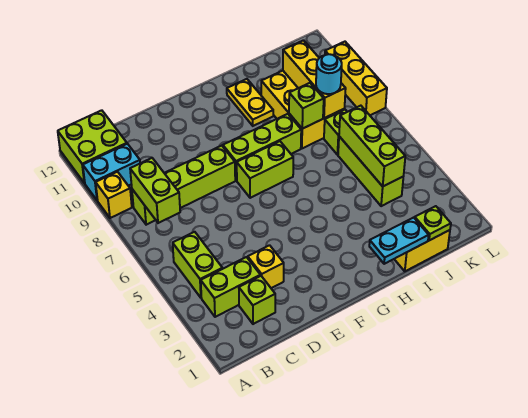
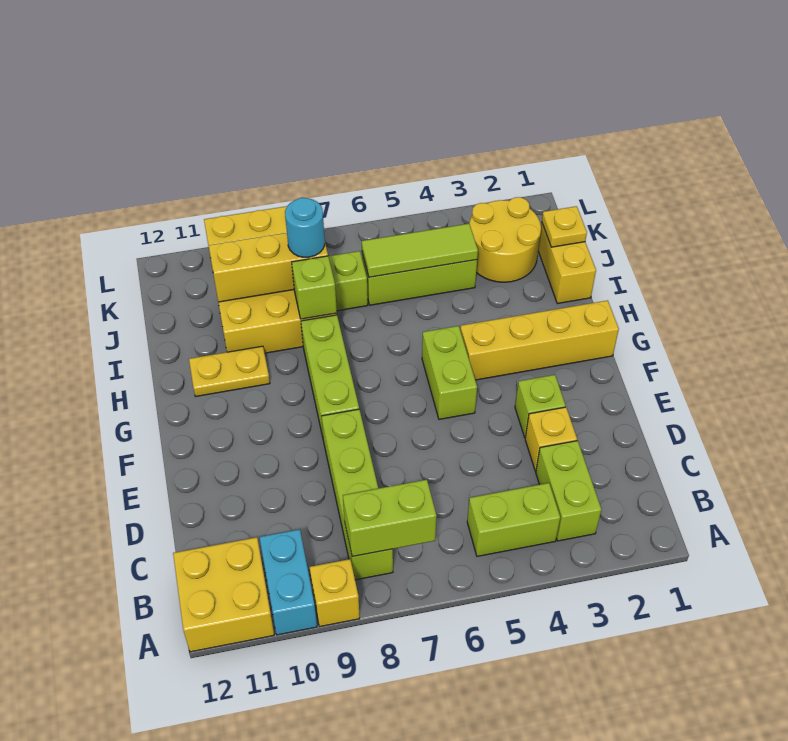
lime brick A11:B12 level 1 -> yellow brick A11:B12 level 1
lime brick C2 level 1 -> lime brick E3 level 1
lime brick F7:G7 level 1 -> lime brick F5:G5 level 1
none -> yellow brick G1:G4 level 1
cyan plate H1:I1 level 2 -> none
lime plate J1 level 2 -> yellow plate J1 level 2
none -> yellow round brick J2:K3 level 1
lime brick J4:J6 level 2 -> lime tile J4:J6 level 2

